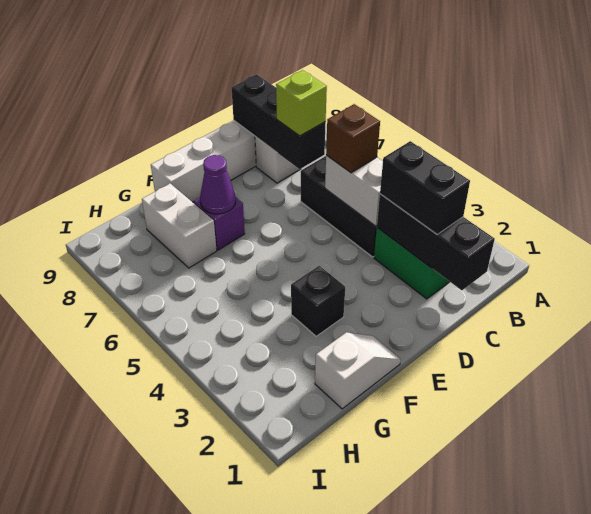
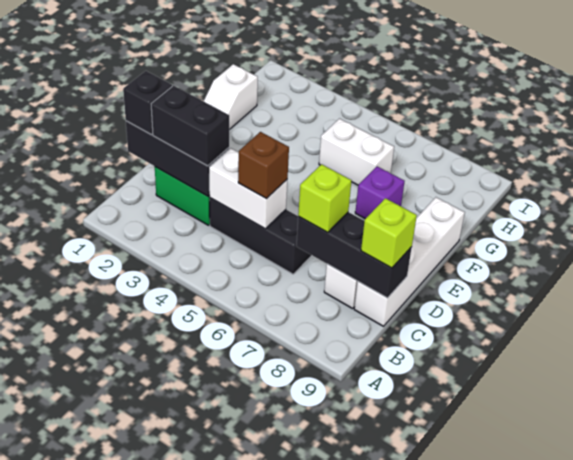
none -> lime brick C9 level 3
black brick F3 level 1 -> black brick C1 level 3
purple cone F7 level 2 -> none
white brick G7:G8 level 1 -> white brick G5:G6 level 1

